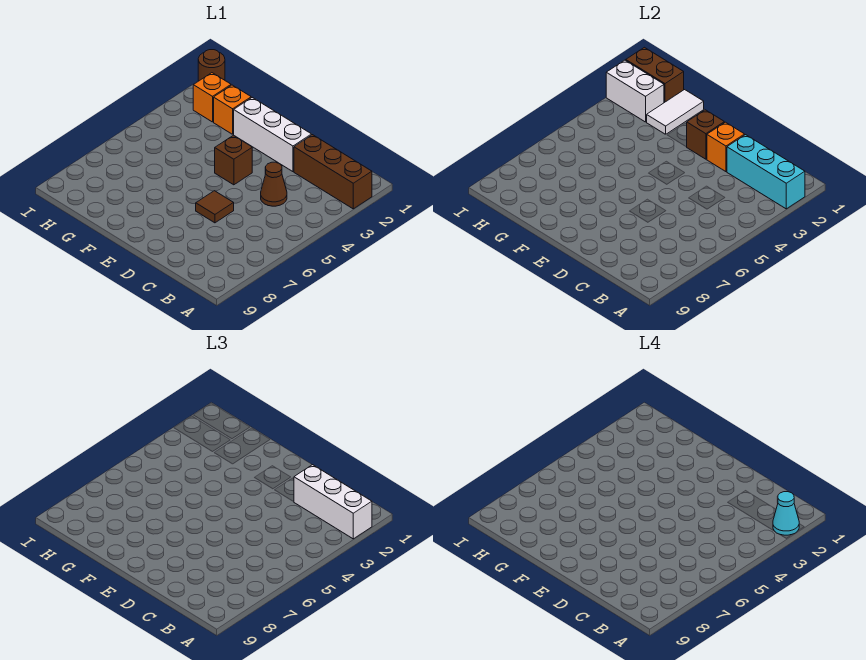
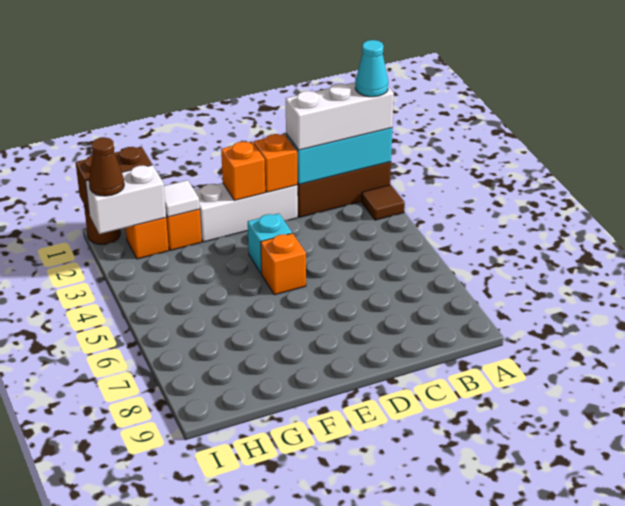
brown cone C4 level 1 -> brown cone I2 level 3
brown tile D6 level 1 -> brown tile A3 level 1
brown brick E2 level 2 -> orange brick E2 level 2
brown brick E4 level 1 -> cyan brick E4 level 1
none -> orange brick E5 level 1
white tile G1:G2 level 2 -> white tile G2 level 2

